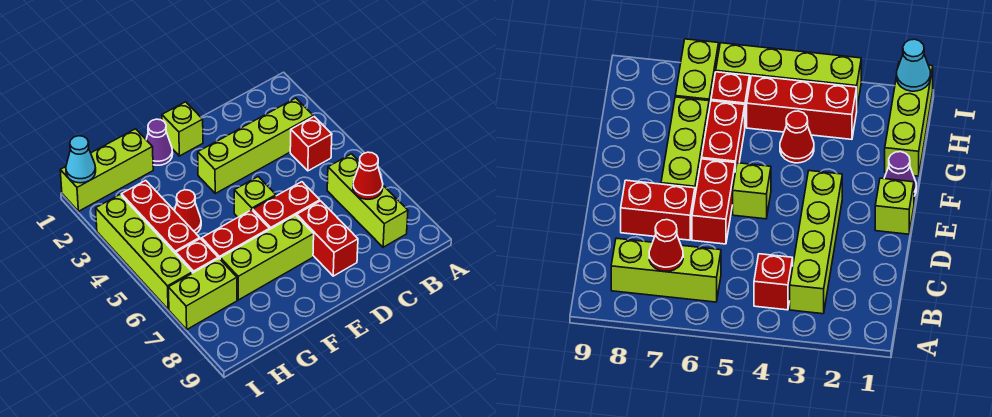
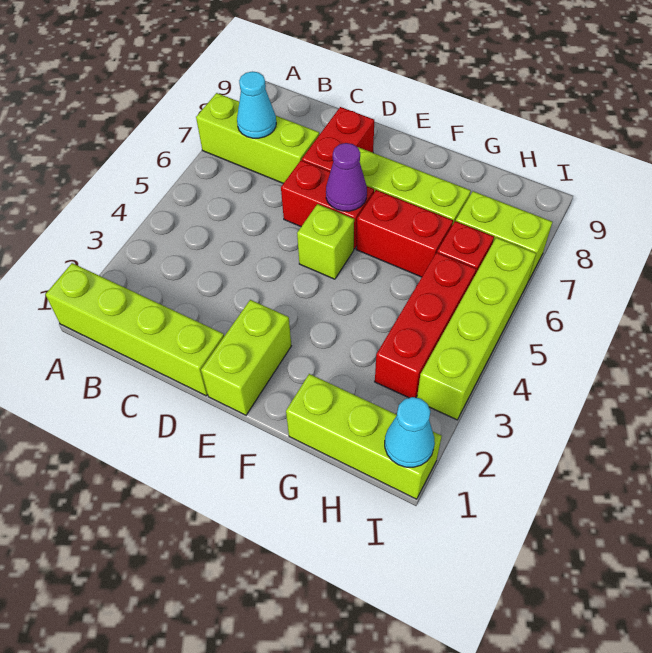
lime brick B3:E3 level 1 -> lime brick A1:D1 level 1
red brick B4 level 1 -> none
lime brick B6:B8 level 1 -> lime brick A7:C7 level 1
red cone B7 level 2 -> cyan cone B7 level 2
lime brick E1 level 1 -> lime brick E1:E2 level 1
purple cone F1 level 1 -> purple cone E6 level 2
red cone G4 level 1 -> none

